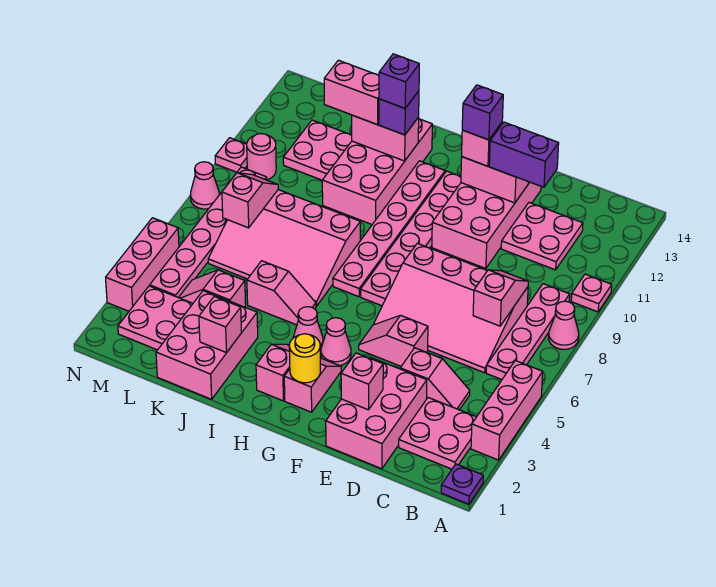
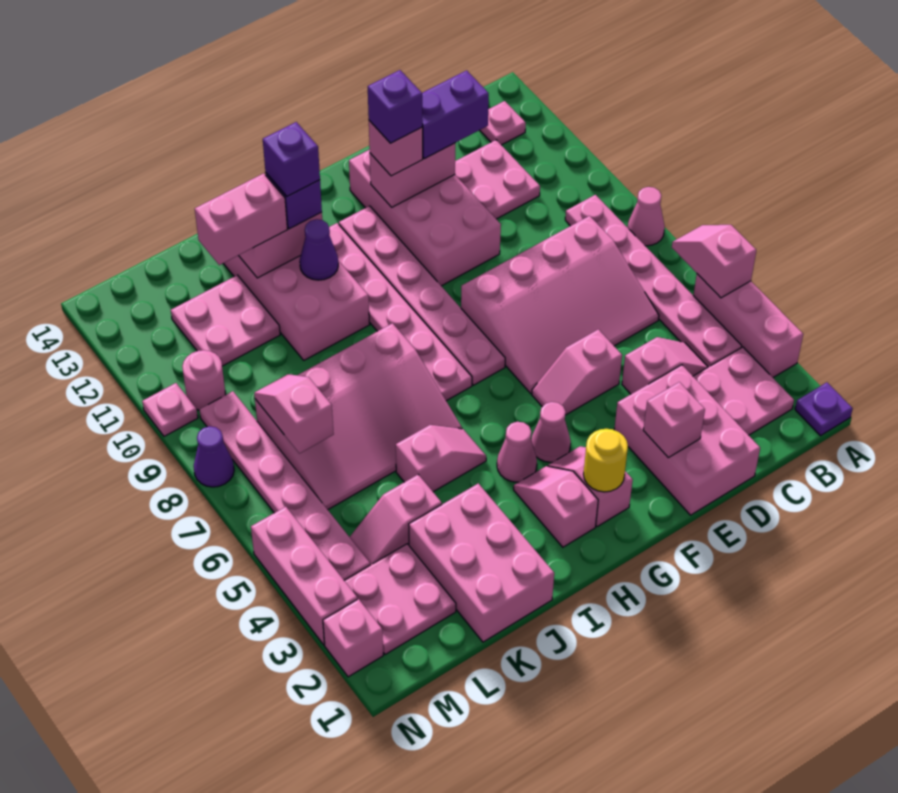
pink plate A10 level 1 -> pink plate B13 level 1
pink plate B6:B9 level 1 -> pink plate B4:B9 level 1
pink slope C7:C8 level 2 top 7 -> pink slope A5:A6 level 2 top 5
none -> purple cone I11 level 2
pink brick J2 level 2 -> pink brick N2 level 1
pink cone N8 level 1 -> purple cone N8 level 1

